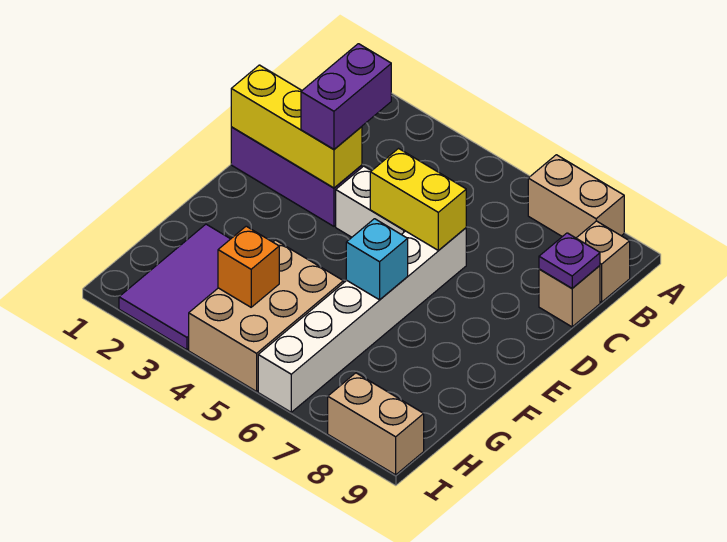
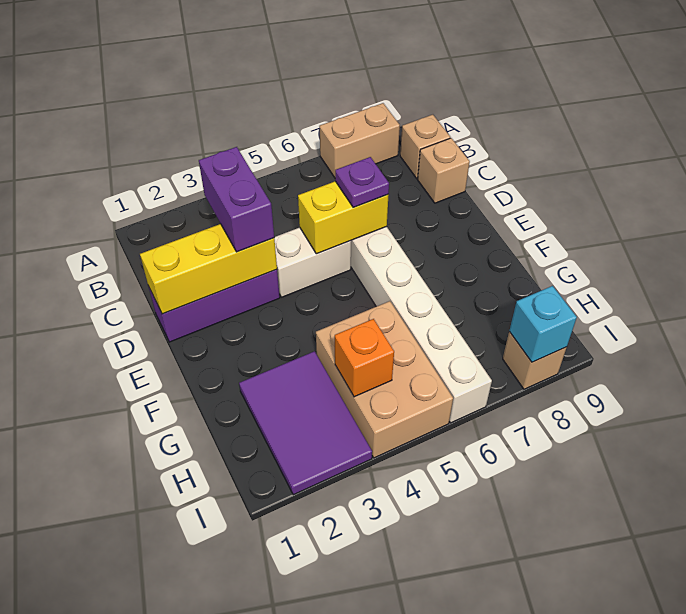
purple plate C9 level 2 -> purple plate D6 level 3
cyan brick F6 level 2 -> cyan brick I8 level 2
tan brick I8:I9 level 1 -> tan brick I8 level 1

